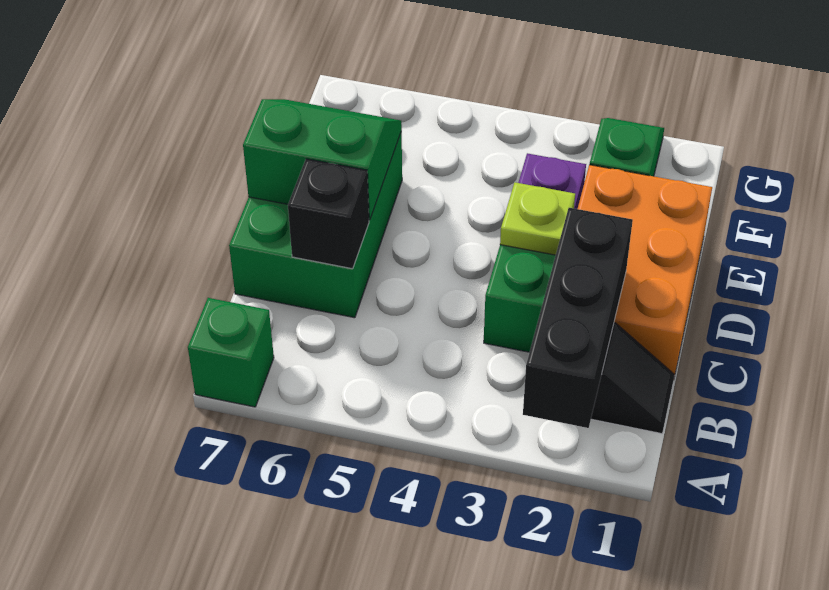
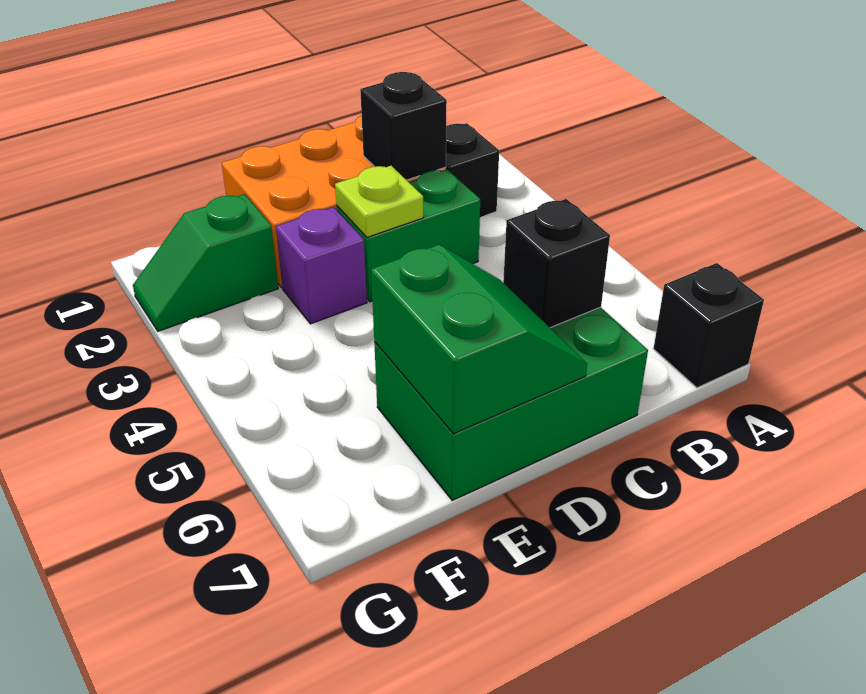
black brick A2:C2 level 2 -> black brick C2 level 2
green brick A7 level 1 -> black brick A7 level 1
green slope D6:E7 level 2 top D -> green slope D6:E7 level 2 top E

